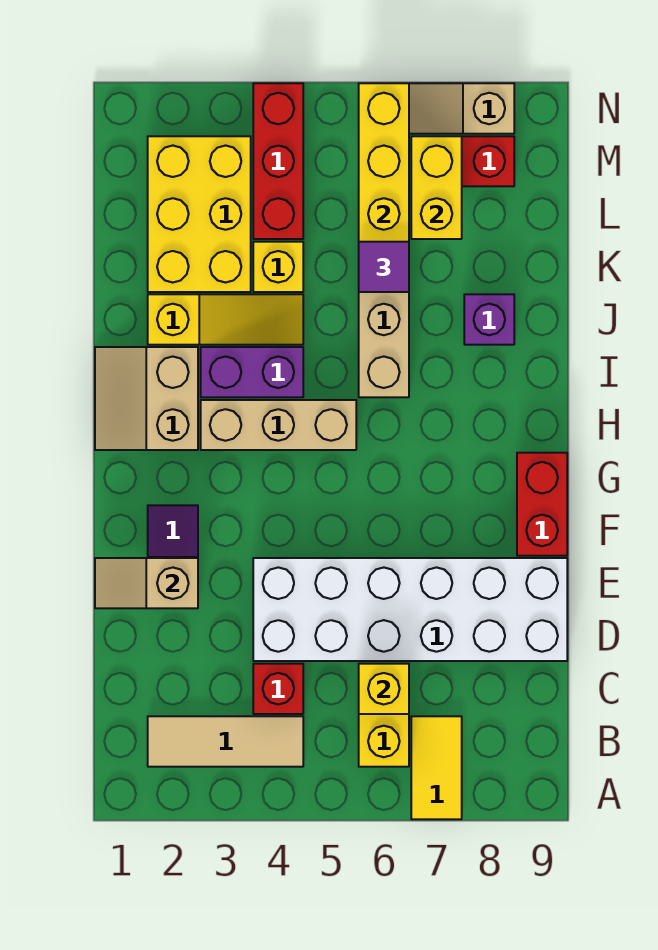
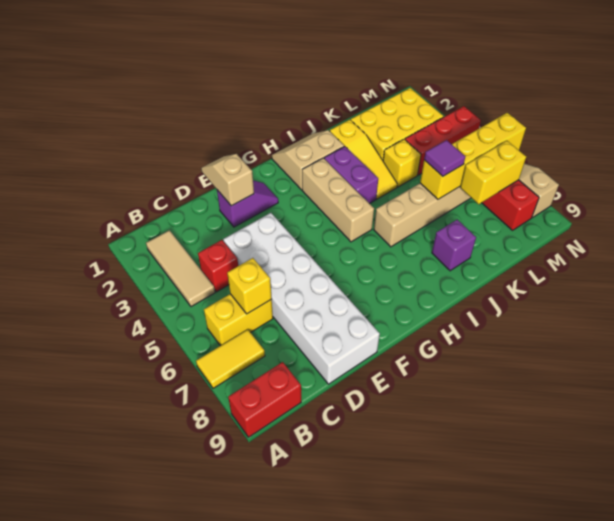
red brick F9:G9 level 1 -> red brick A9:B9 level 1

